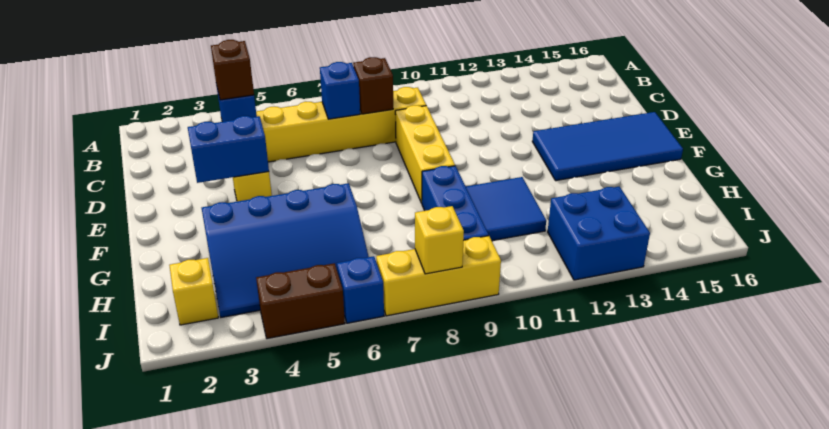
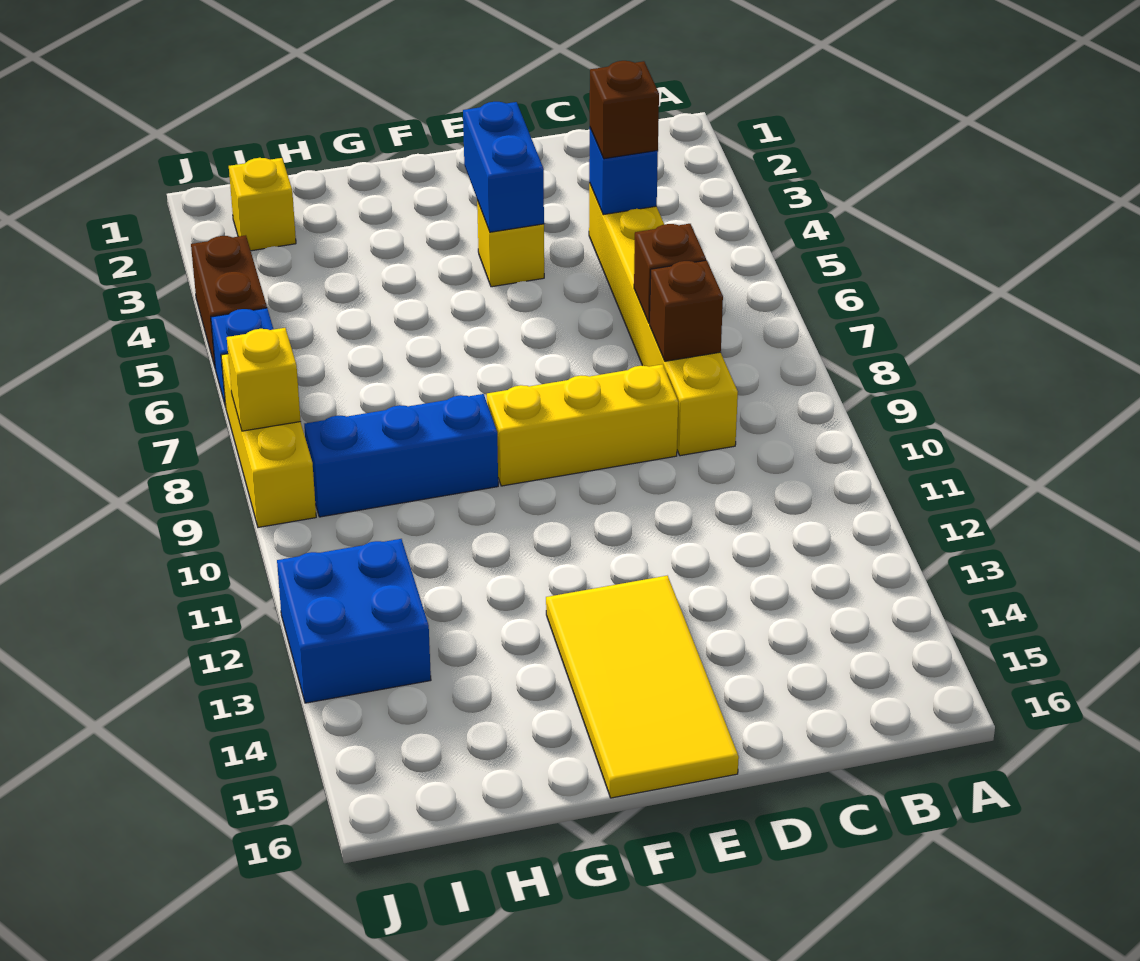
blue brick C7 level 2 -> brown brick C7 level 2
blue tile E13:F16 level 1 -> yellow tile E13:F16 level 1
blue slope G3:I6 level 1 top G -> none
blue tile G10:H11 level 1 -> none

